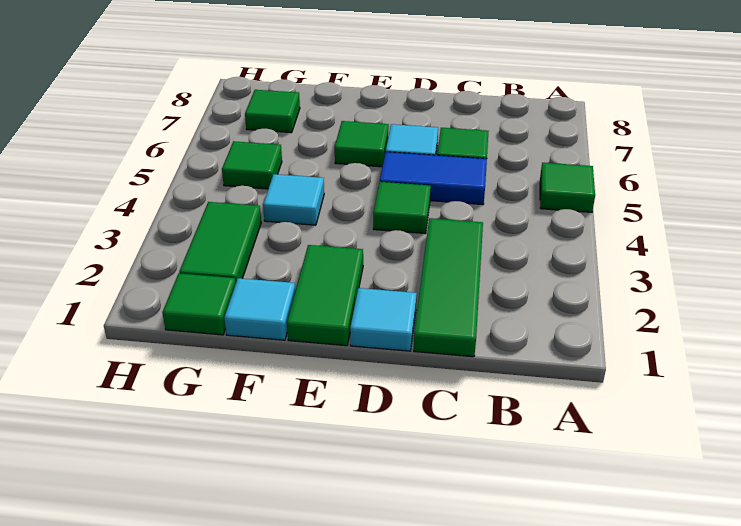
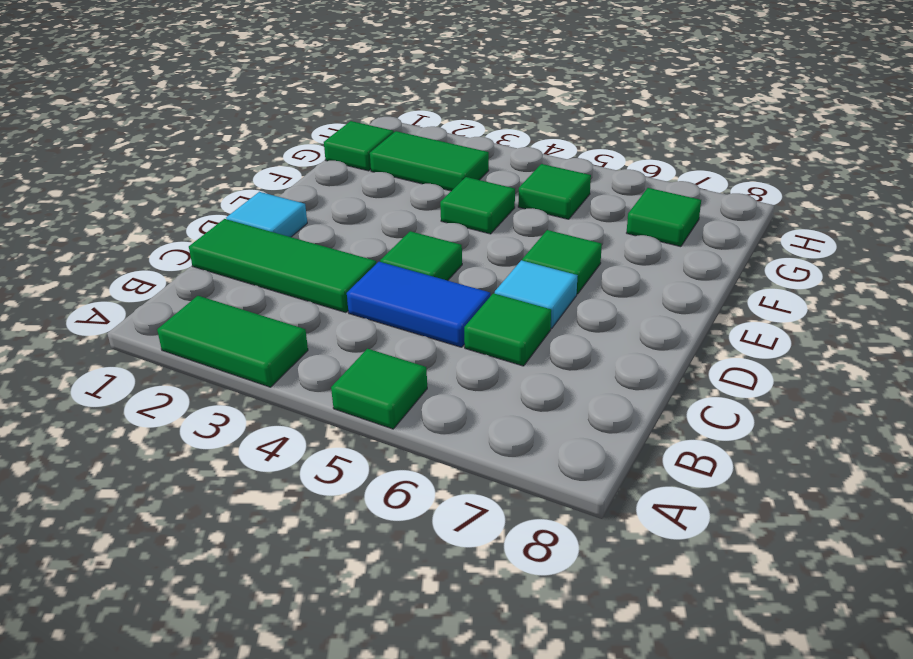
blue tile C5:D5 level 1 -> blue tile C4:C5 level 1
green tile E1:E2 level 1 -> green tile A2:A3 level 1
cyan tile F1 level 1 -> none
cyan tile F4 level 1 -> green tile F4 level 1

